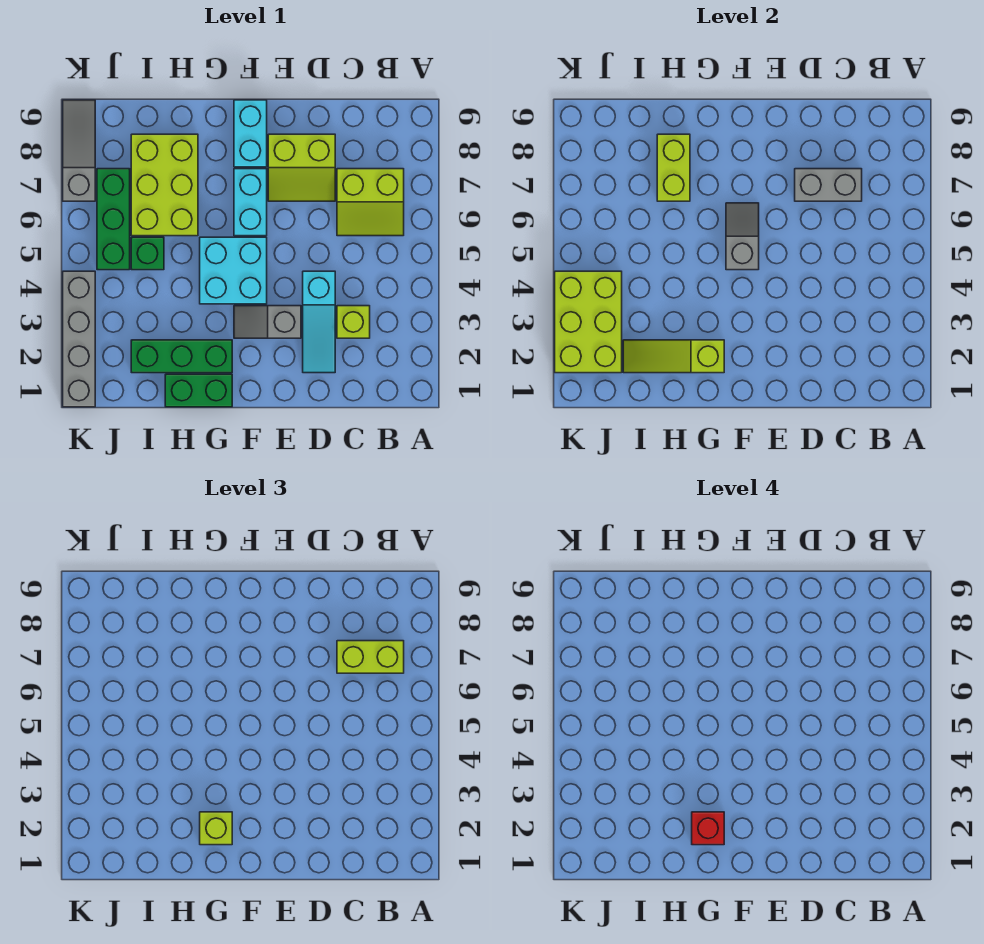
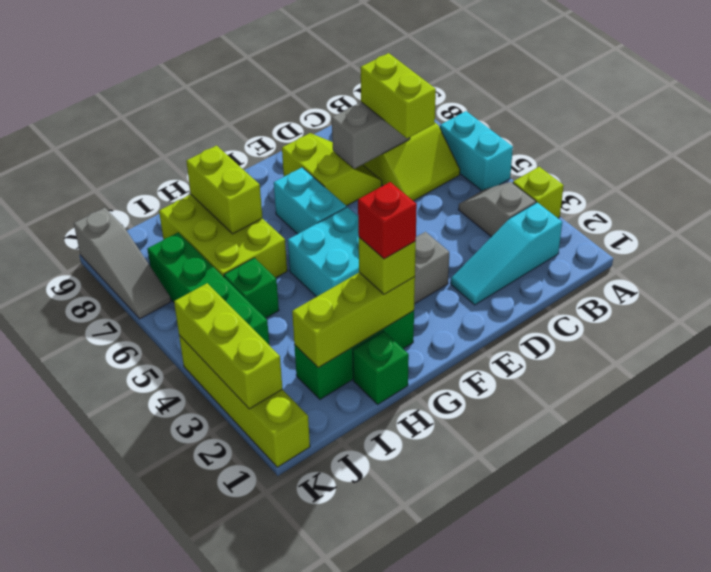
lime brick B7:C7 level 3 -> lime brick C6:C7 level 3
lime brick C3 level 1 -> lime brick A3 level 1
cyan slope D2:D4 level 1 top 4 -> cyan slope B2:D2 level 1 top B
lime slope D7:E8 level 1 top 8 -> lime slope D7:E8 level 1 top E
grey slope F5:F6 level 2 top 5 -> grey slope B3:B4 level 1 top 3
cyan brick F8:F9 level 1 -> cyan brick A5:A6 level 1
green brick G1:H1 level 1 -> green brick H1 level 1
lime slope G2:I2 level 2 top G -> lime brick G2:I2 level 2
lime brick J2:K4 level 2 -> lime brick K2:K4 level 2
green brick J5:J7 level 1 -> green brick J4:J7 level 1
grey brick K1:K4 level 1 -> lime brick K1:K4 level 1
grey slope K7:K9 level 1 top 7 -> grey slope K7:K9 level 1 top 9

